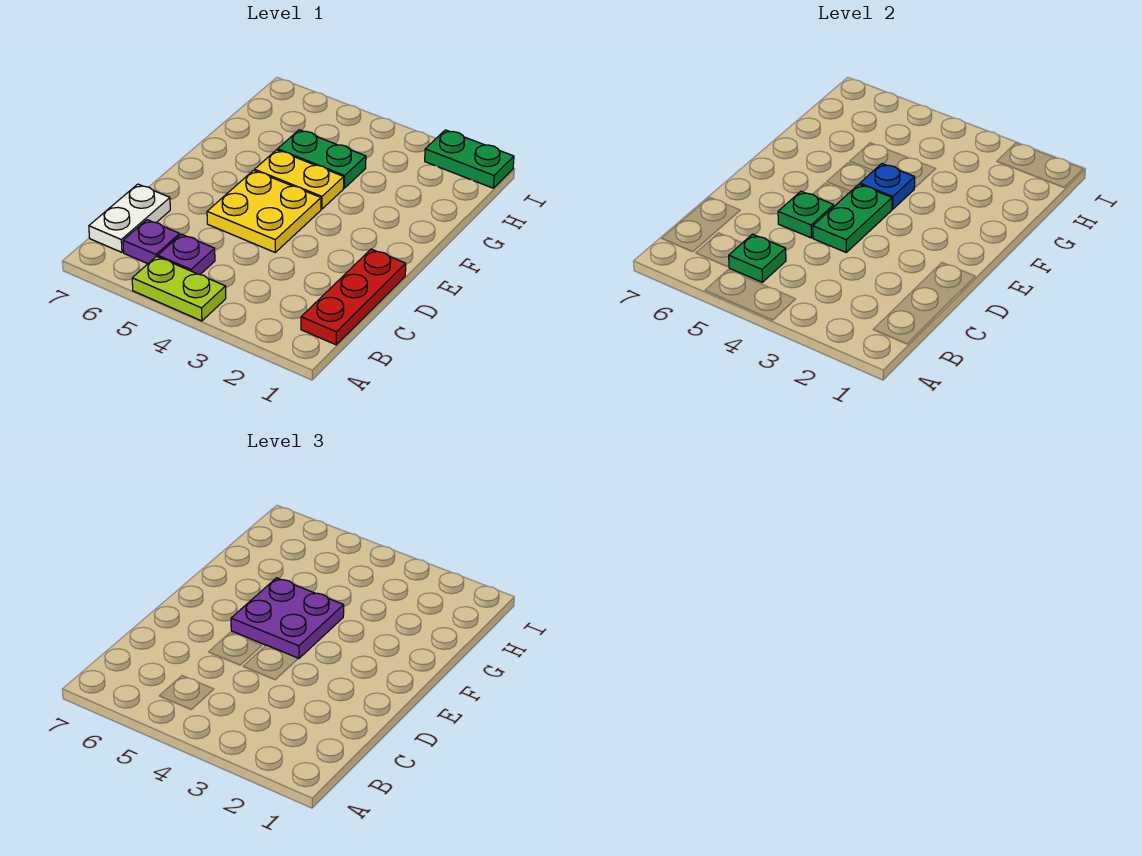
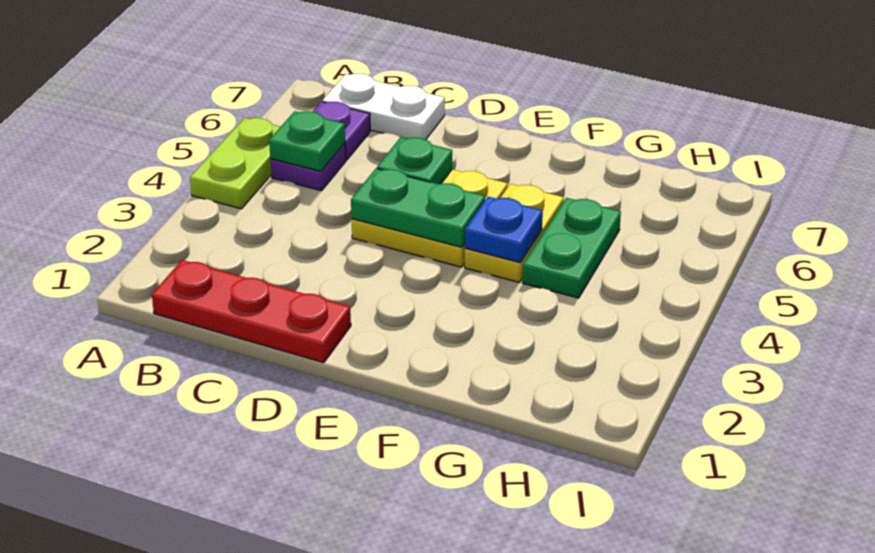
purple plate E4:F5 level 3 -> none
green plate I1:I2 level 1 -> none

